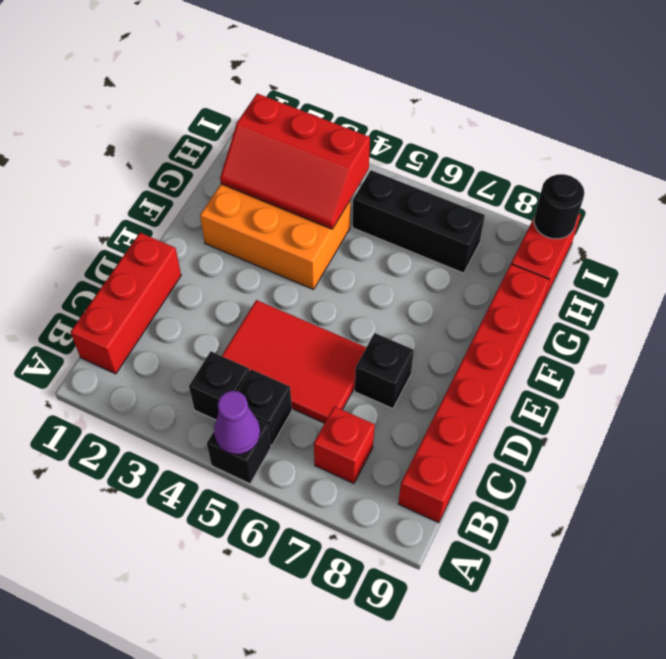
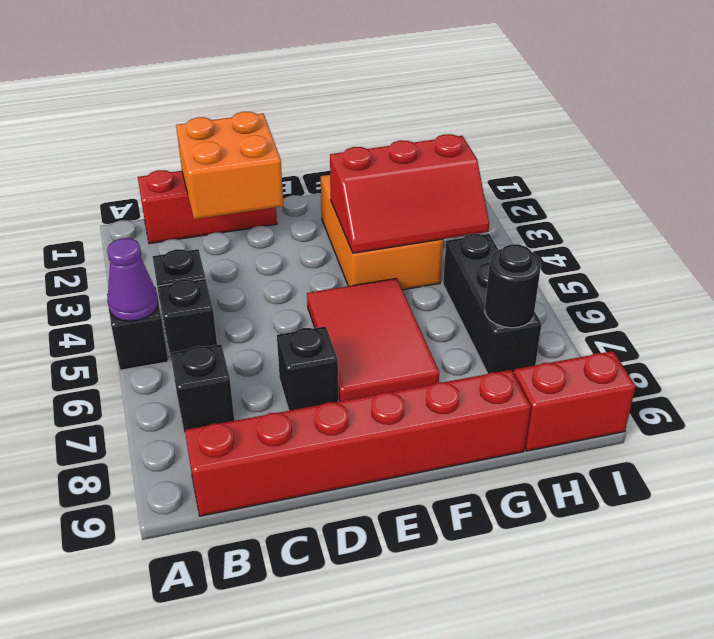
red brick B7 level 1 -> black brick B7 level 1
none -> orange brick C1:D2 level 2
red tile C4:D6 level 1 -> red tile E5:F7 level 1
red slope G2:H4 level 2 top H -> red slope F3:H4 level 2 top 3
black round brick I9 level 2 -> black round brick H7 level 2

